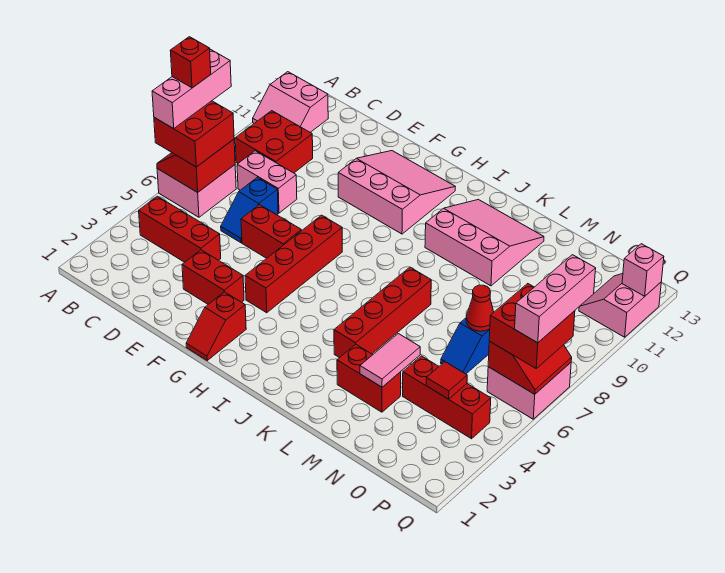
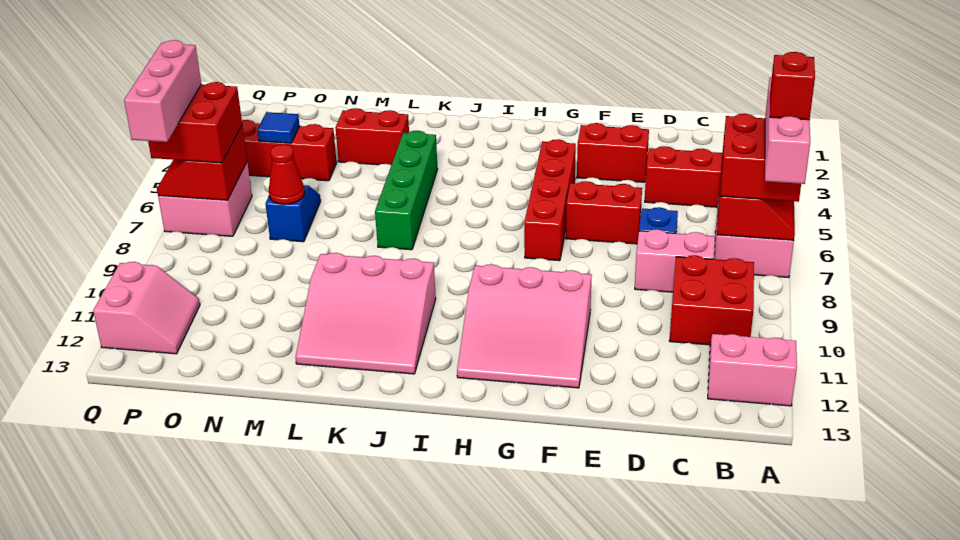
red slope G1:G2 level 1 top 2 -> none
red brick K4:K7 level 1 -> green brick K4:K7 level 1
pink tile M3:M4 level 2 -> none
red tile O4 level 2 -> blue tile O4 level 2
pink brick Q12 level 2 -> none

